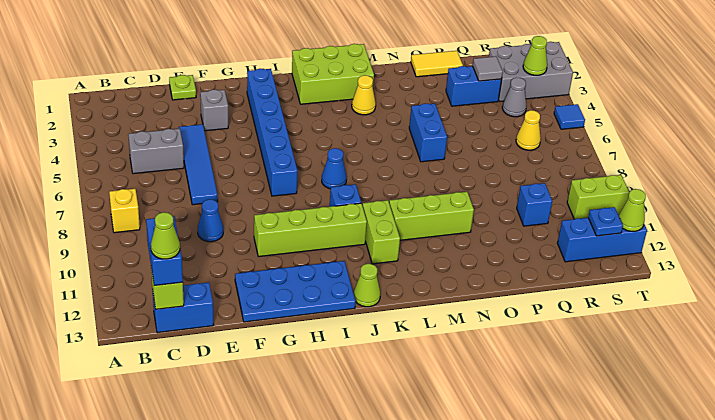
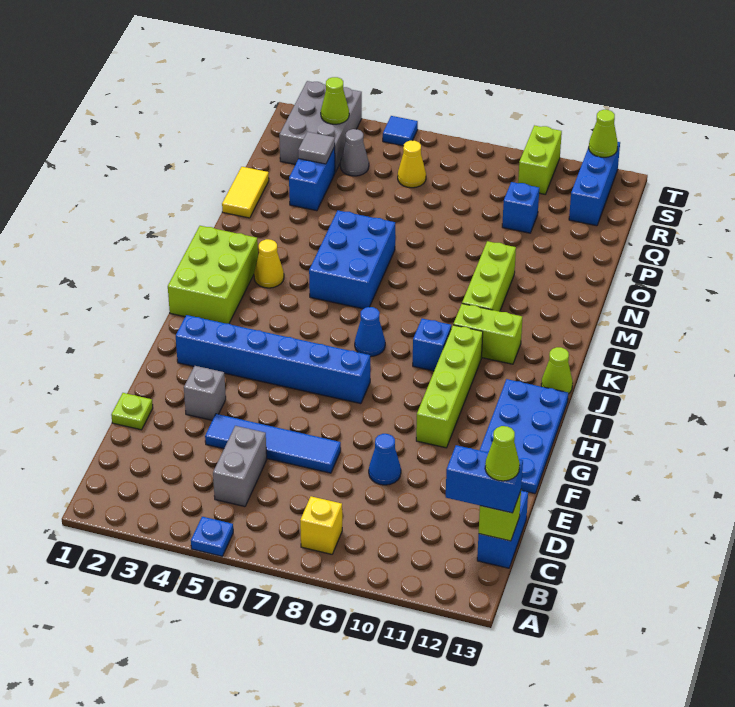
blue brick N5:N6 level 1 -> blue brick L5:N6 level 1
blue plate S12 level 2 -> blue plate A5 level 1

